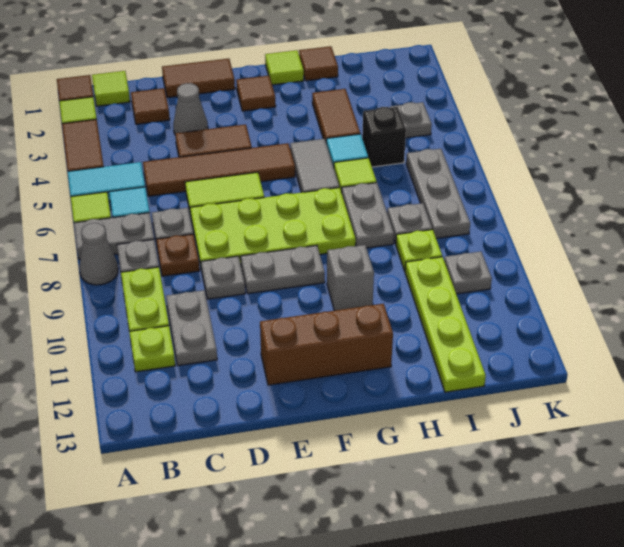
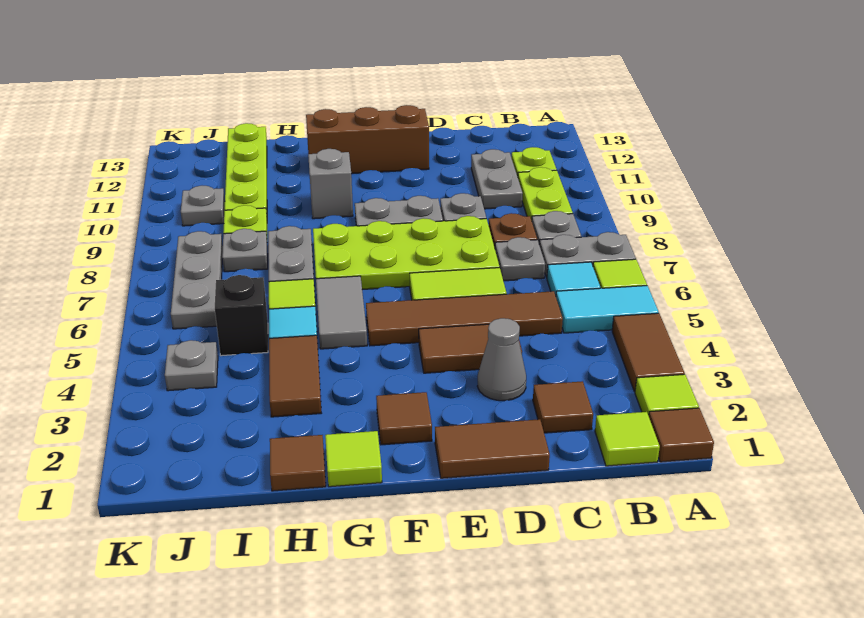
grey cone A8 level 1 -> none

